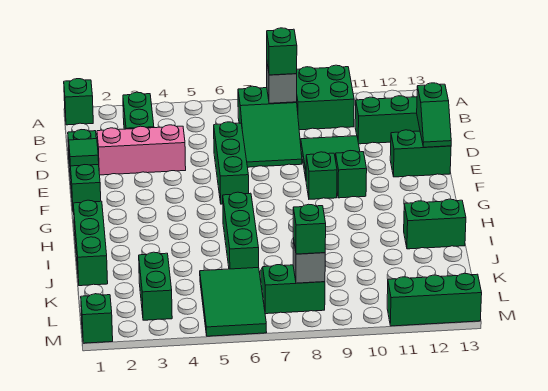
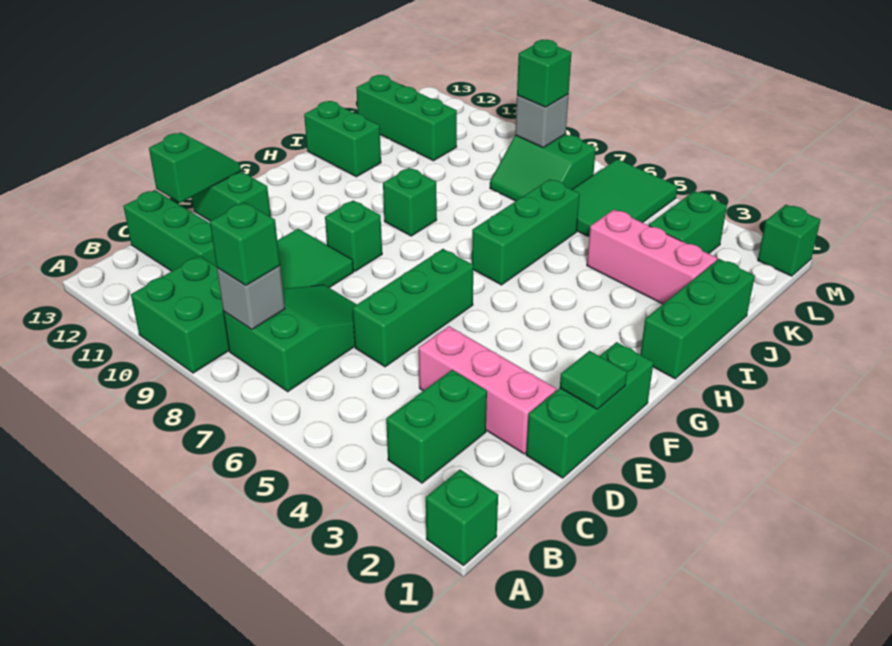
green brick F10 level 1 -> green brick H9 level 1
none -> pink brick J2:J4 level 1
green brick M11:M13 level 1 -> green brick K11:K13 level 1

